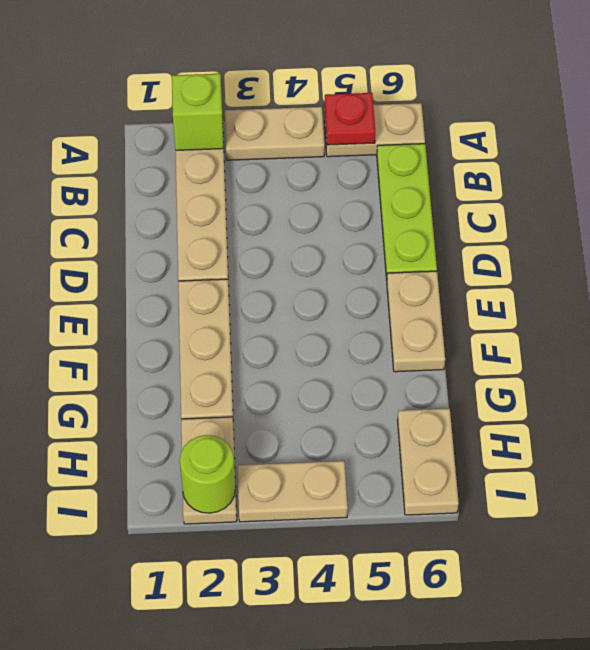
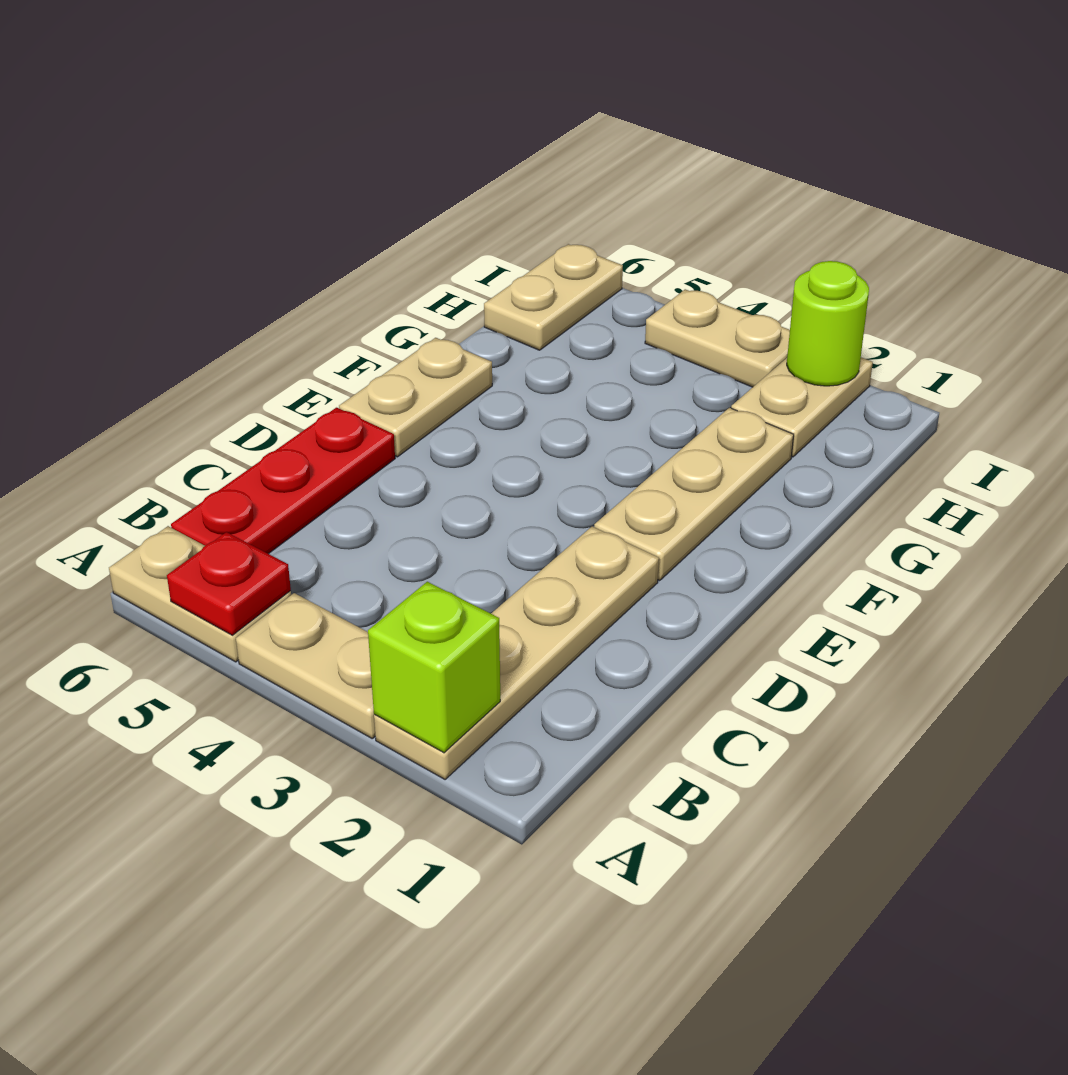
lime plate B6:D6 level 1 -> red plate B6:D6 level 1

